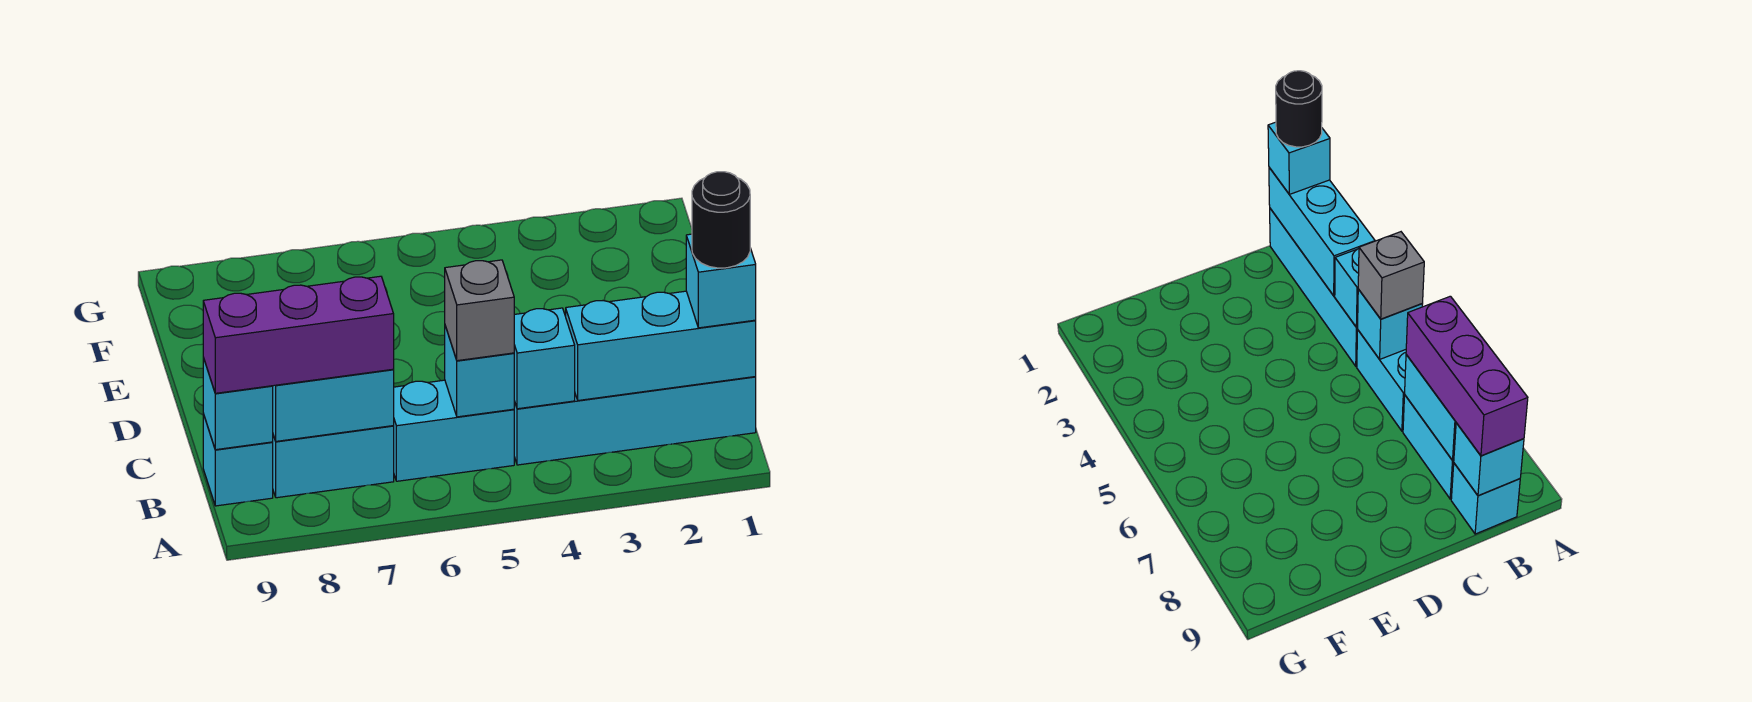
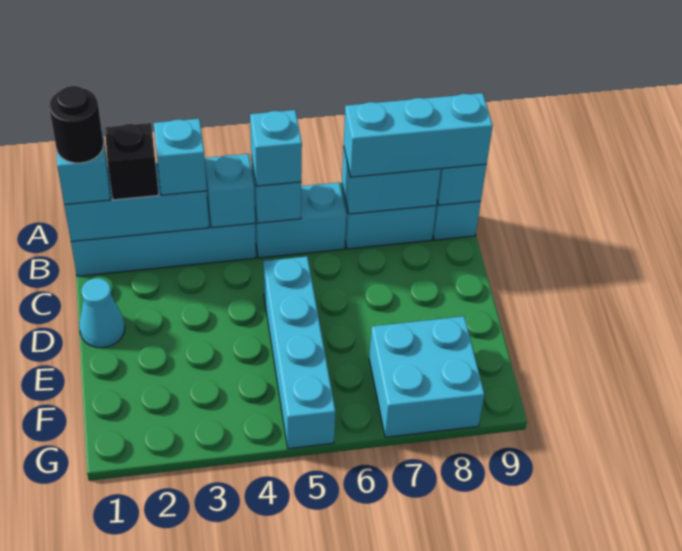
none -> black brick B2 level 3
none -> cyan brick B3 level 3
grey brick B5 level 3 -> cyan brick B5 level 3
purple brick B7:B9 level 3 -> cyan brick B7:B9 level 3
none -> cyan cone D1 level 1
none -> cyan brick D5:G5 level 1
none -> cyan brick F7:G8 level 1

